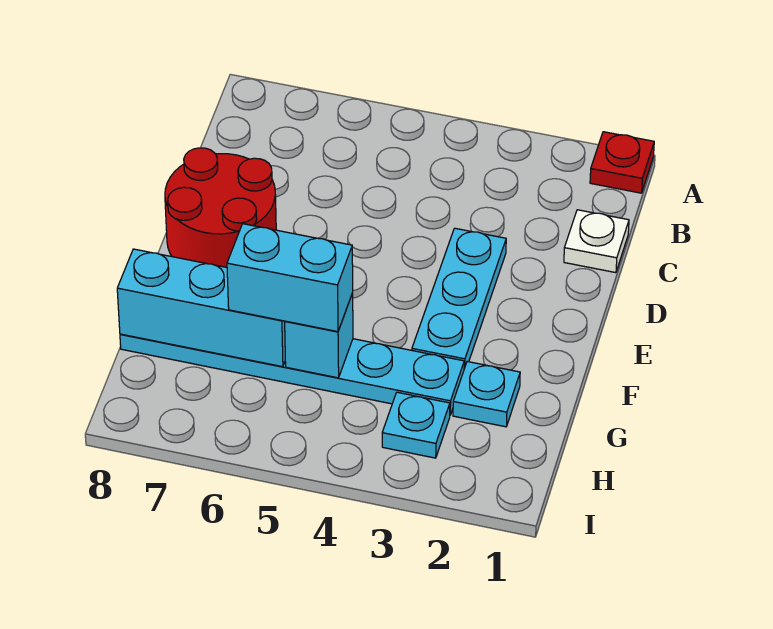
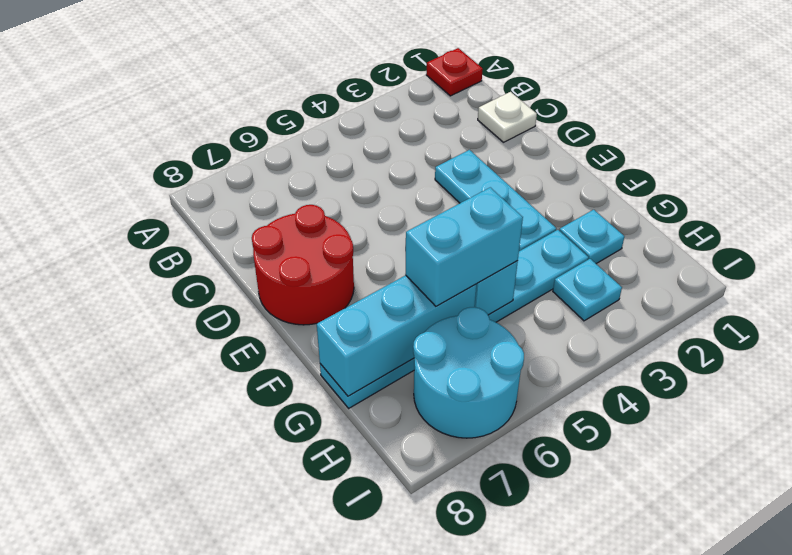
none -> cyan round brick H6:I7 level 1

